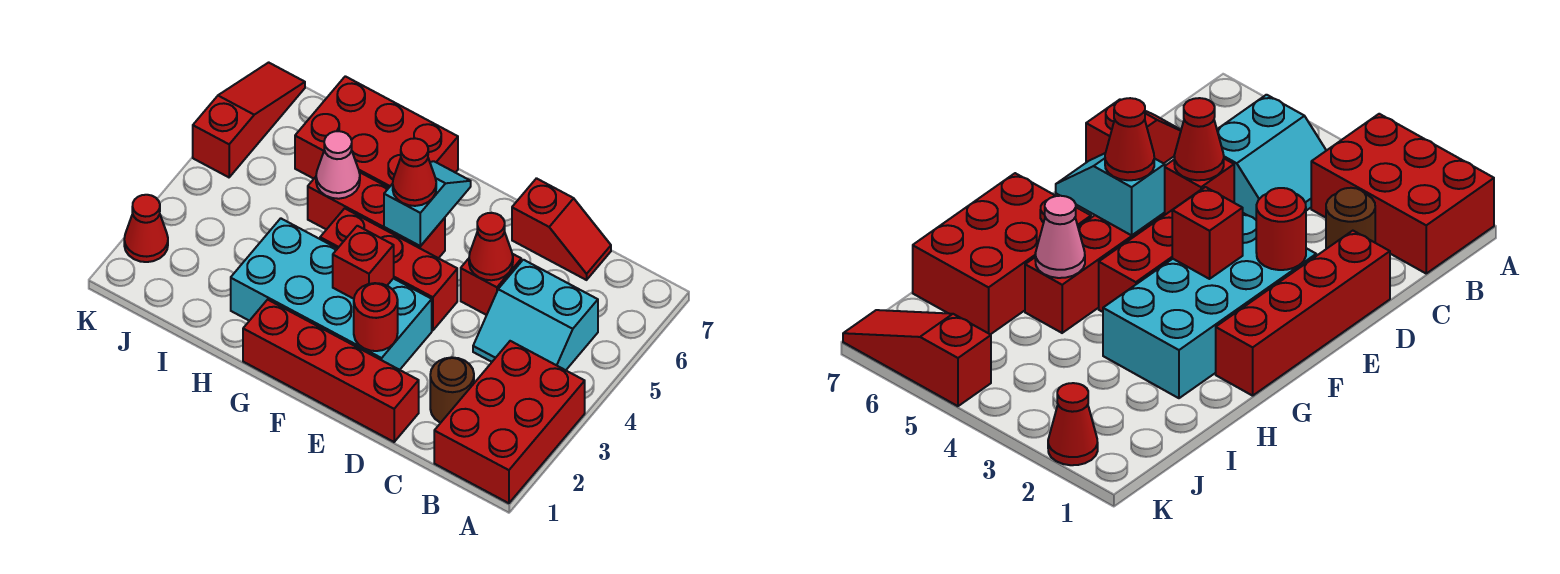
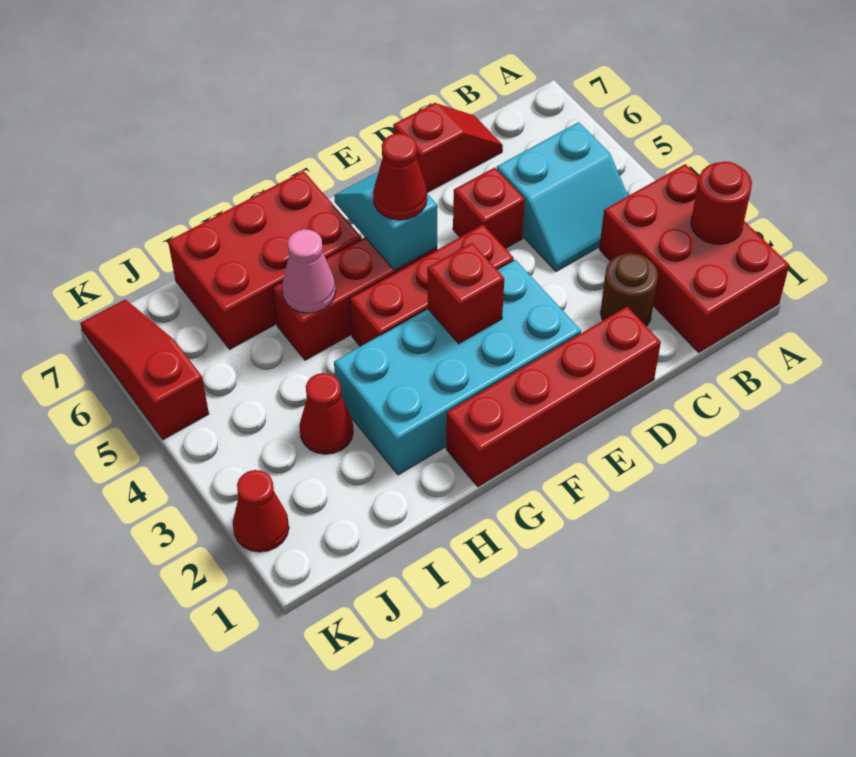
red cone D5 level 2 -> red cone I3 level 1
red round brick E2 level 2 -> red round brick A2 level 2

